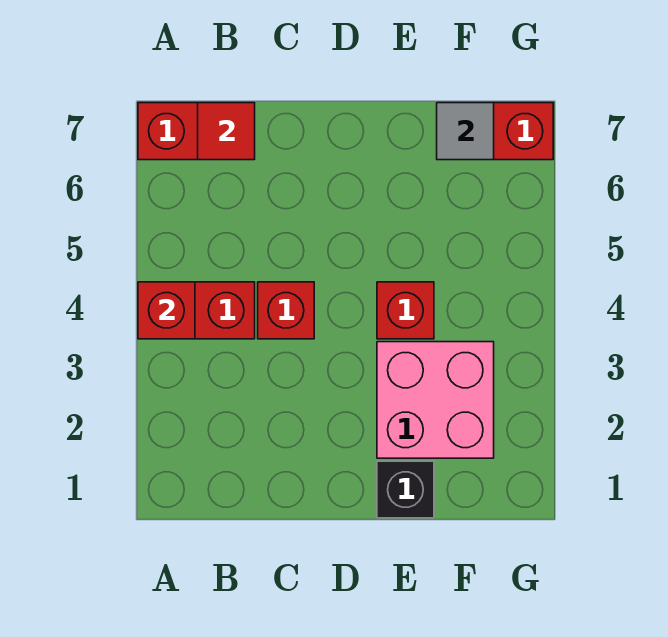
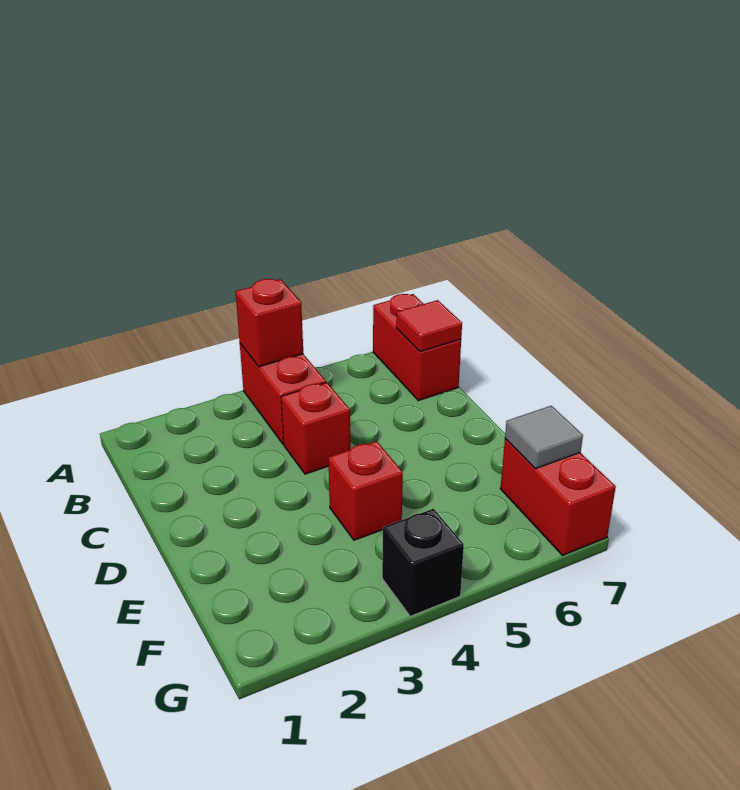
black brick E1 level 1 -> black brick G4 level 1
pink brick E2:F3 level 1 -> none

